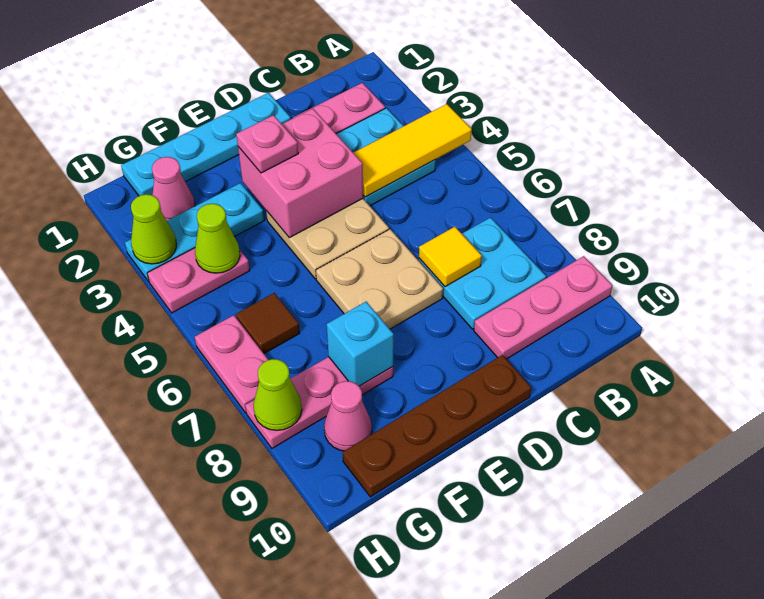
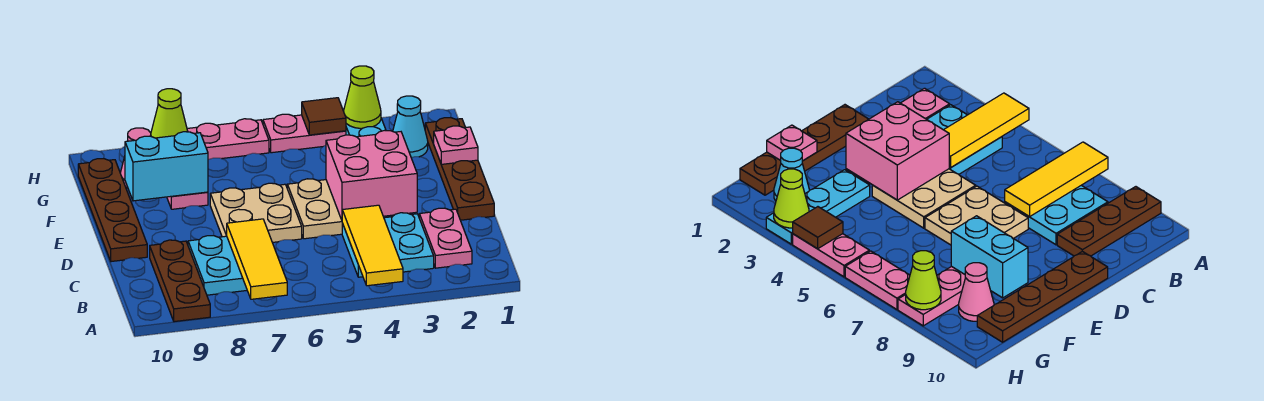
pink plate A9:C9 level 1 -> brown plate A9:C9 level 1
yellow tile C7 level 2 -> yellow tile A7:C7 level 2
cyan plate D1:G1 level 1 -> brown plate D1:G1 level 1
pink plate E3 level 3 -> pink plate F1 level 2
cyan brick F8 level 2 -> cyan brick F8:F9 level 2
pink cone G2 level 1 -> cyan cone G2 level 1
pink plate G4:H4 level 1 -> pink plate H4:H5 level 1
lime cone G4 level 2 -> none
brown tile G6 level 1 -> brown tile H4 level 2

